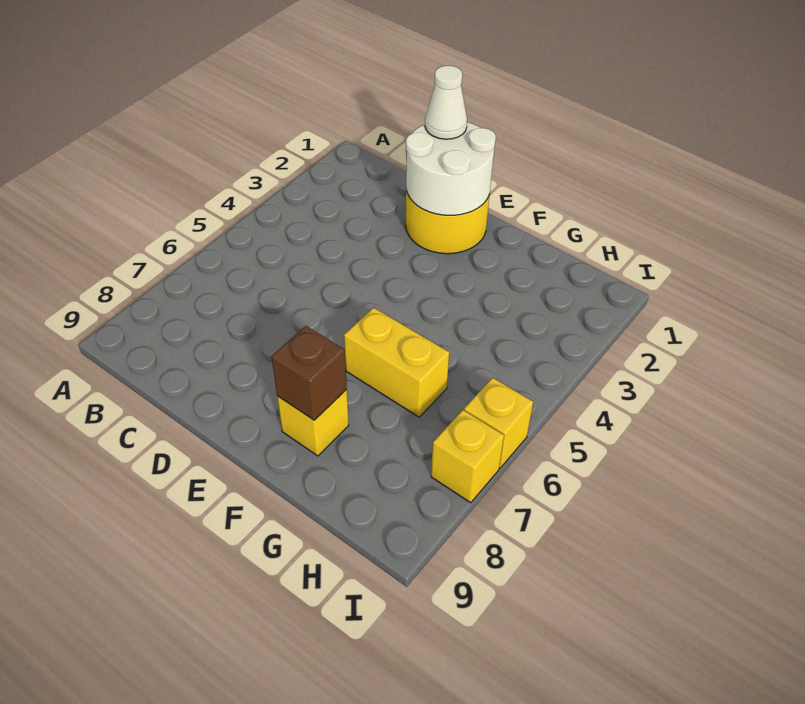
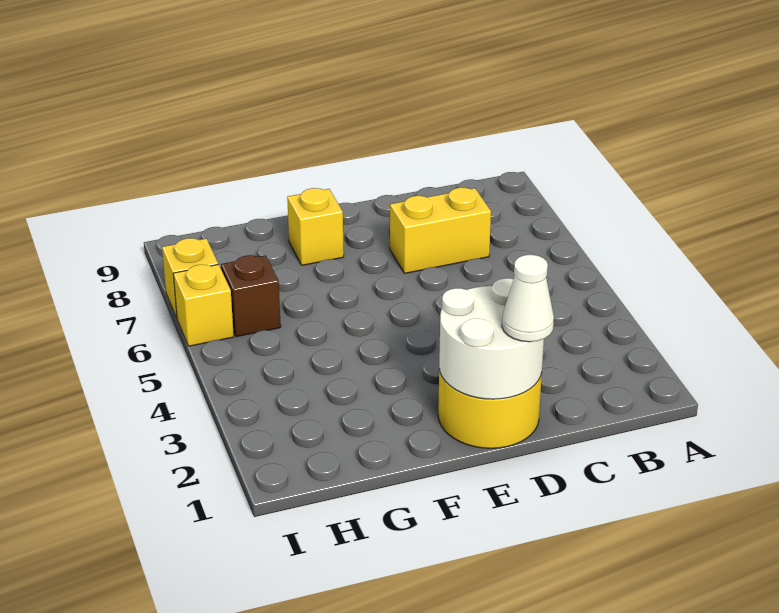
yellow brick F6:G6 level 1 -> yellow brick C7:D7 level 1
brown brick F8 level 2 -> brown brick H6 level 1

